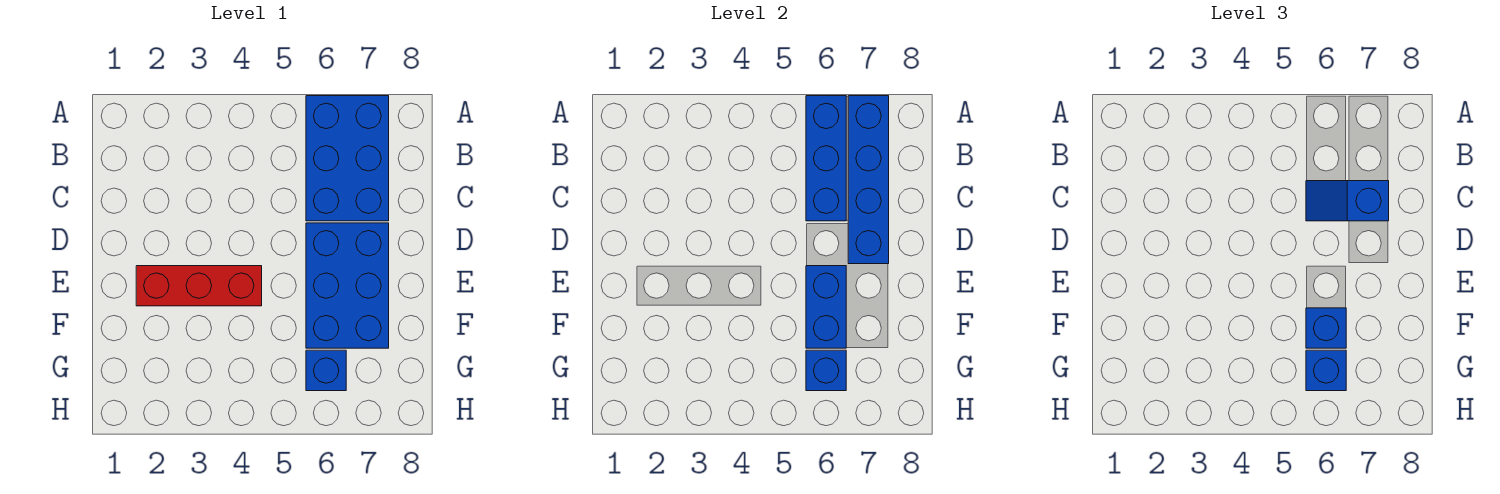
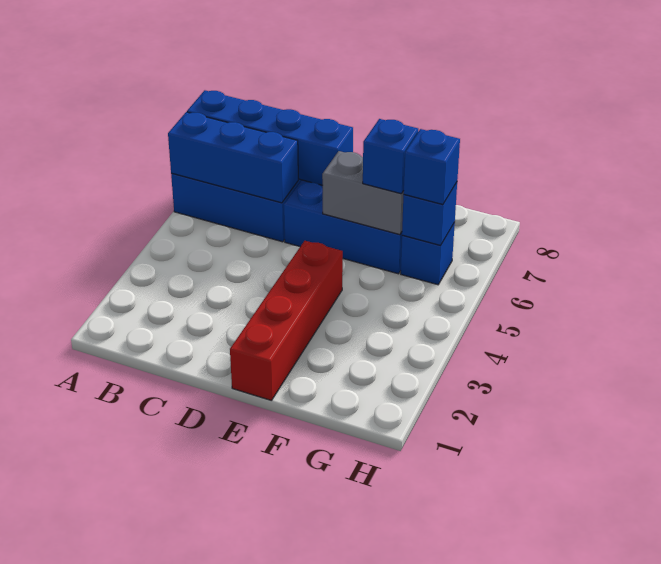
blue slope C6:C7 level 3 top 7 -> none
red brick E2:E4 level 1 -> red brick E1:E4 level 1
blue brick E6:F6 level 2 -> grey brick E6:F6 level 2

